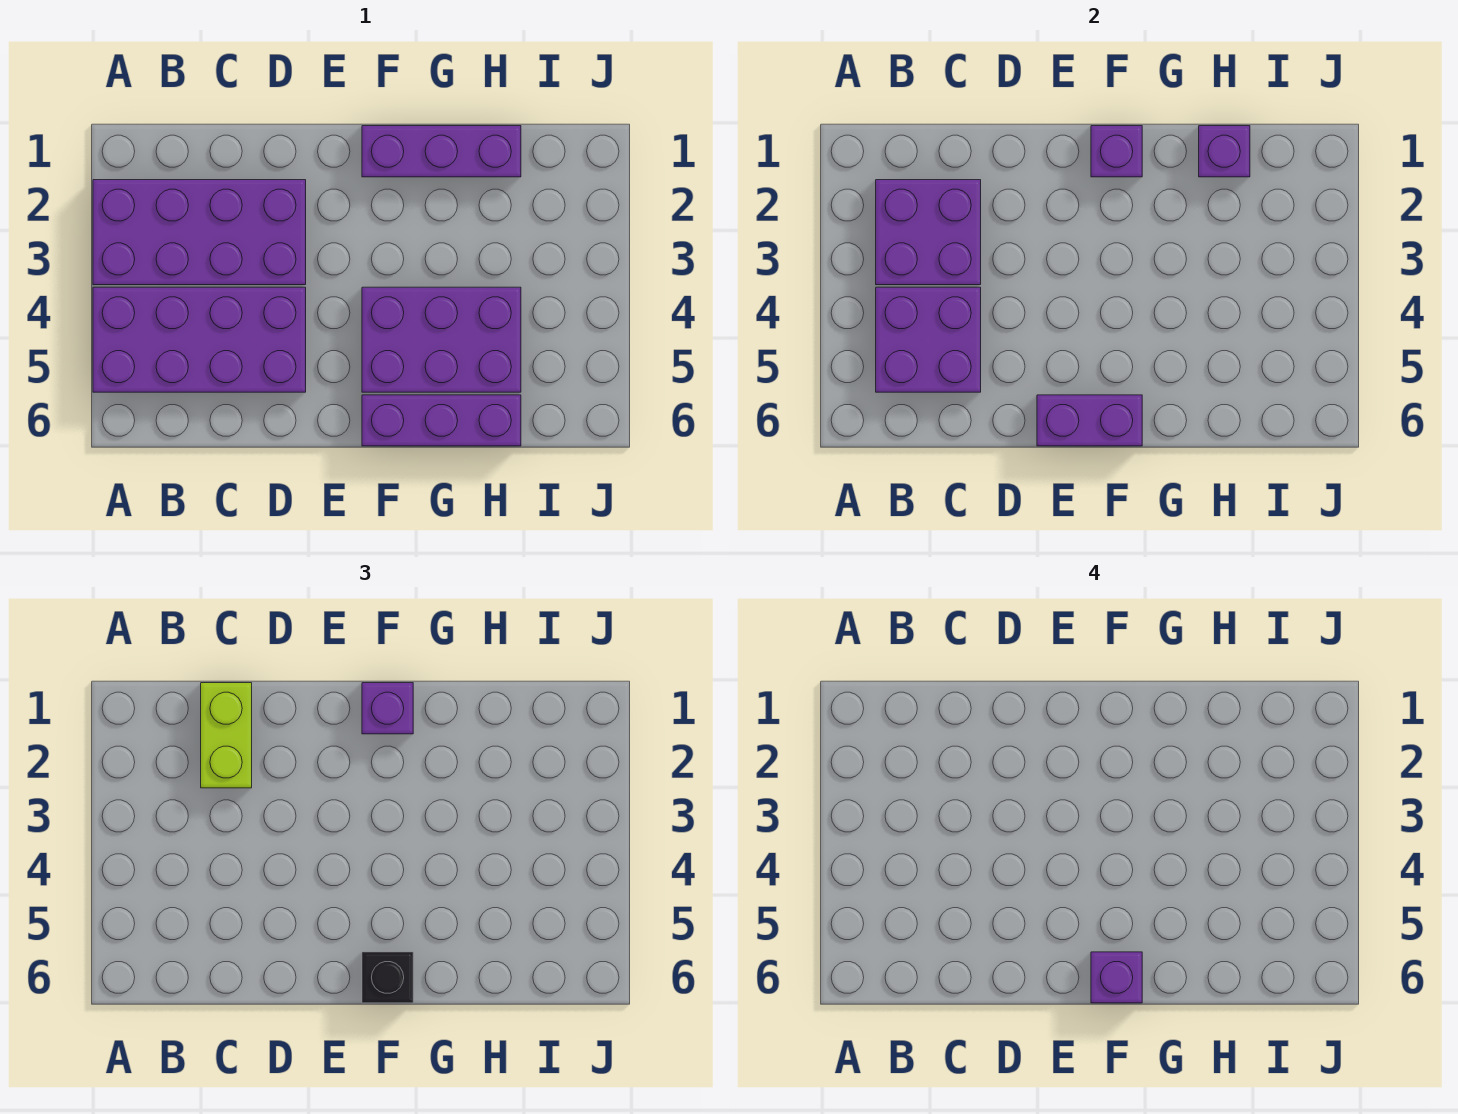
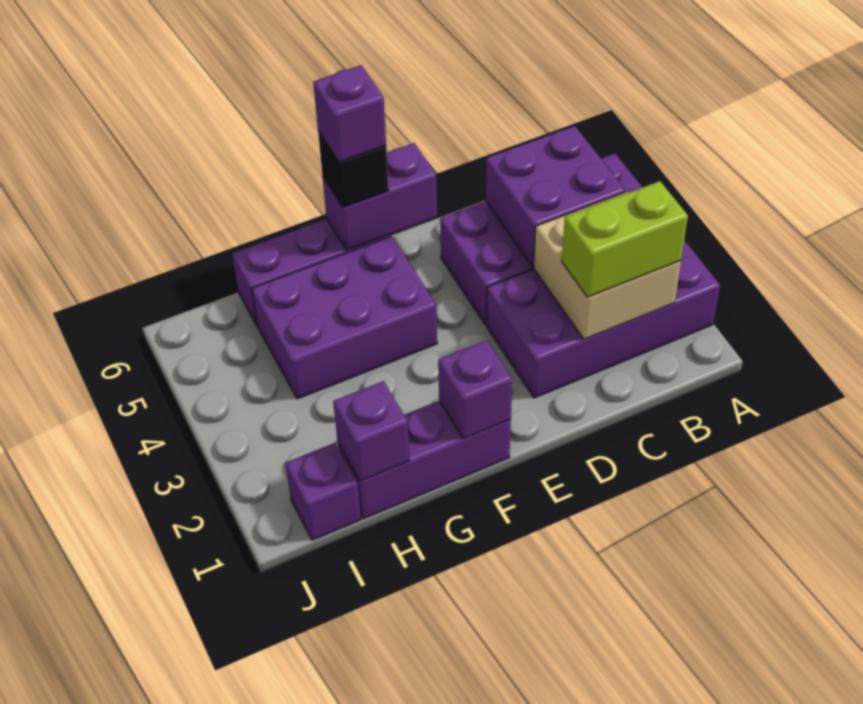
purple brick B2:C3 level 2 -> tan brick B2:C3 level 2
lime brick C1:C2 level 3 -> lime brick B2:C2 level 3
purple brick F1 level 3 -> purple brick I1 level 1

